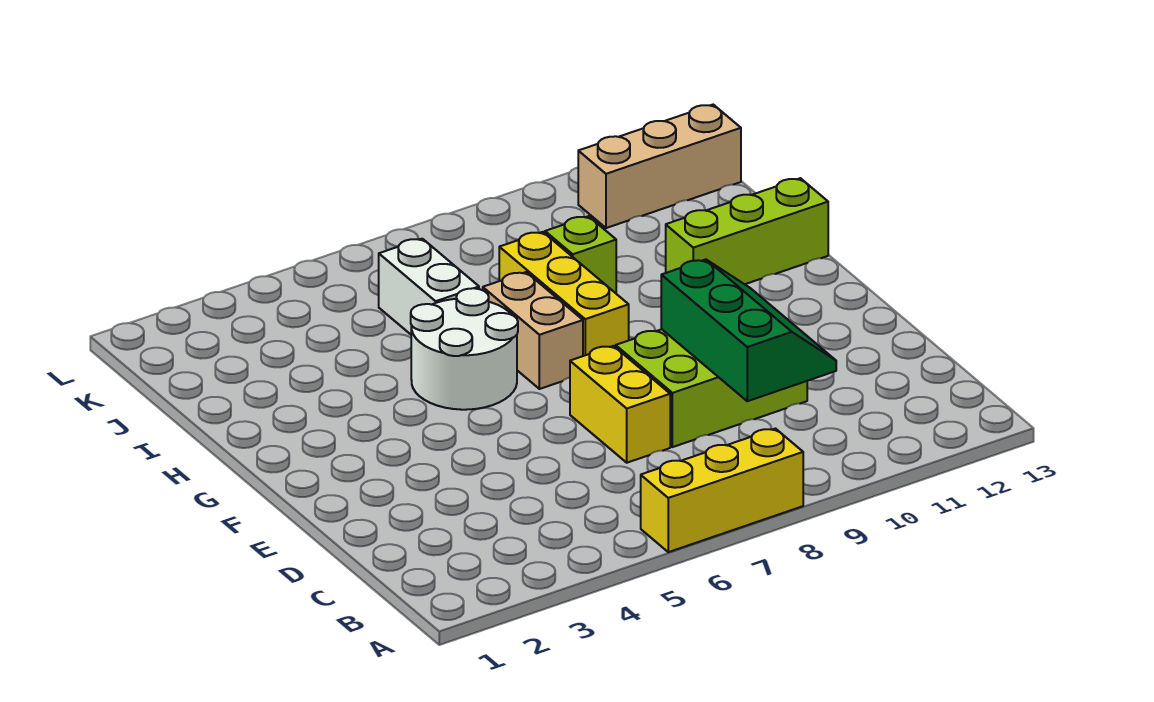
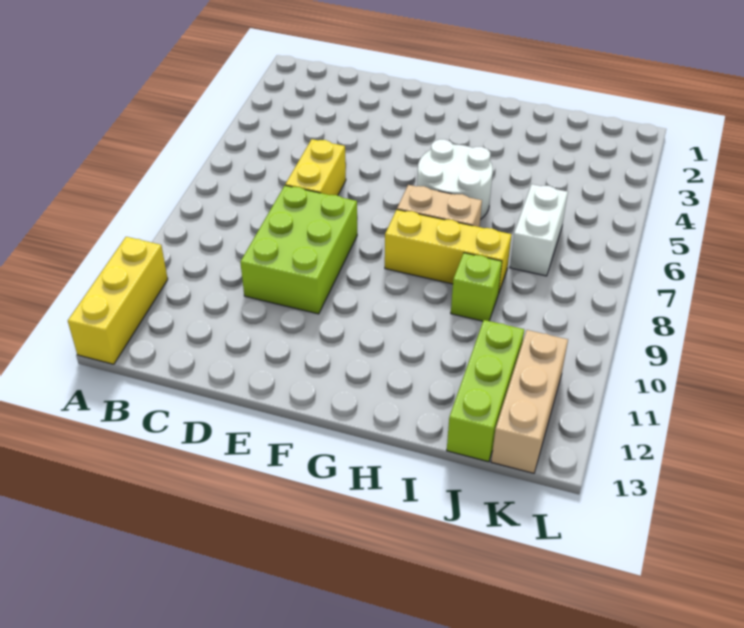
yellow brick A6:A8 level 1 -> yellow brick A11:A13 level 1
green slope C9:E10 level 2 top 9 -> none
yellow brick D7:E7 level 1 -> yellow brick D6:D7 level 1
lime brick H11:H13 level 1 -> lime brick J11:J13 level 1
white brick I6:J6 level 1 -> white brick J6:J7 level 1

